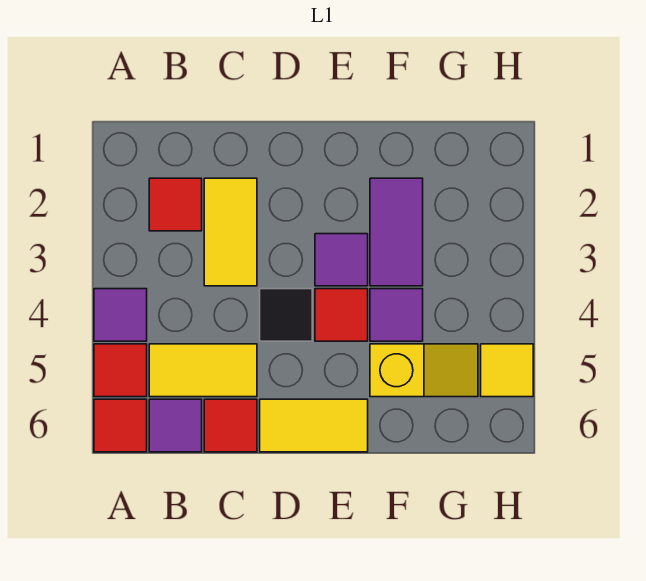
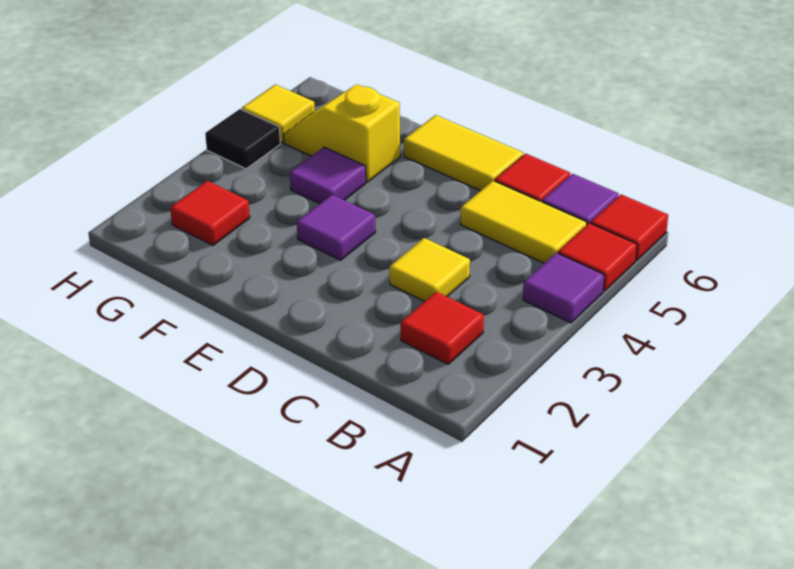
yellow tile C2:C3 level 1 -> yellow tile C3 level 1
black tile D4 level 1 -> black tile H4 level 1
red tile E4 level 1 -> red tile G2 level 1
purple tile F2:F3 level 1 -> none

